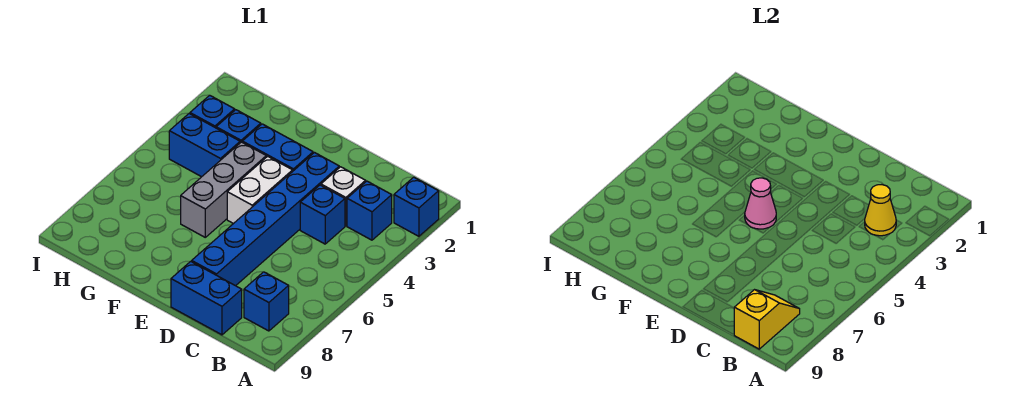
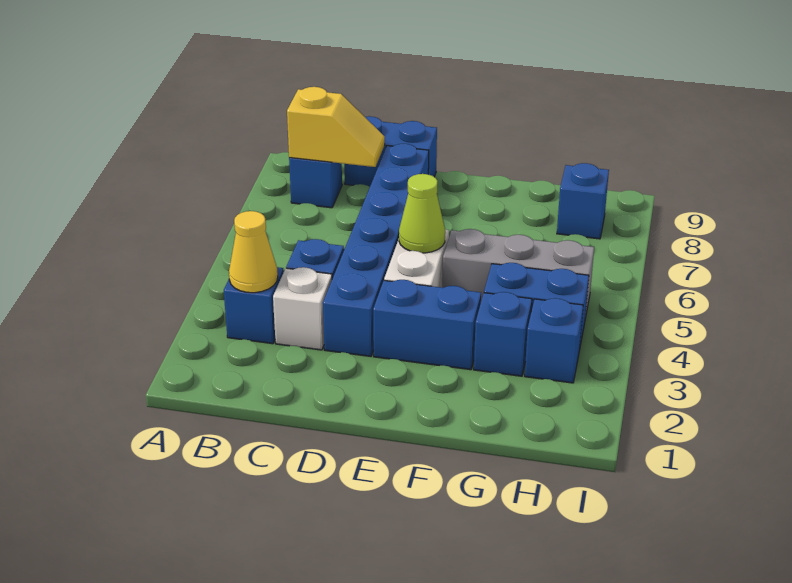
blue brick A2 level 1 -> blue brick H8 level 1
yellow slope B8:B9 level 2 top 9 -> yellow slope B8:C8 level 2 top B
pink cone E5 level 2 -> lime cone E5 level 2
grey brick F4:F6 level 1 -> grey brick F5:H5 level 1

